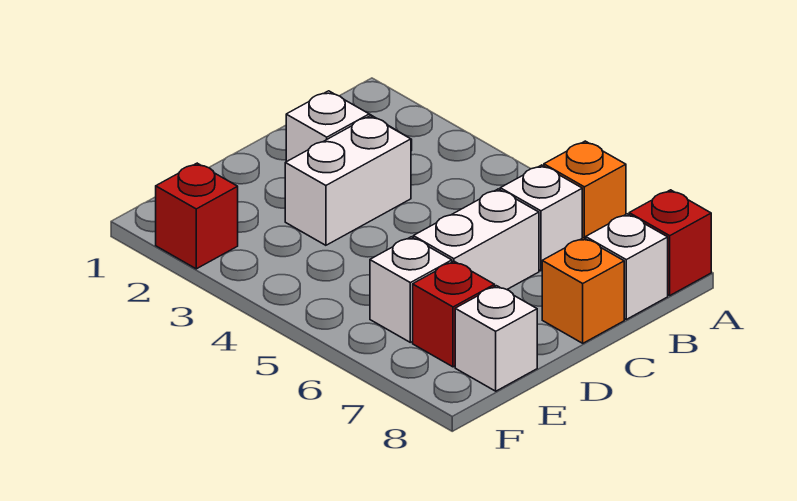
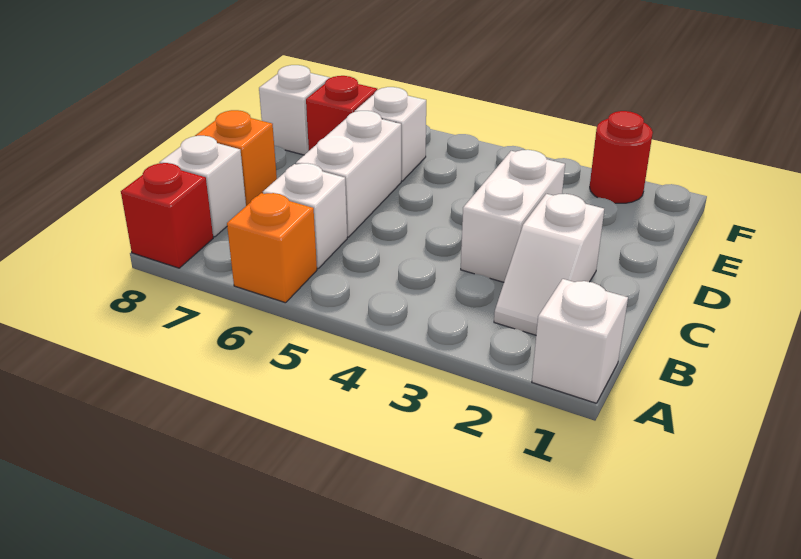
none -> white brick A1 level 1
red brick F2 level 1 -> red round brick F2 level 1

